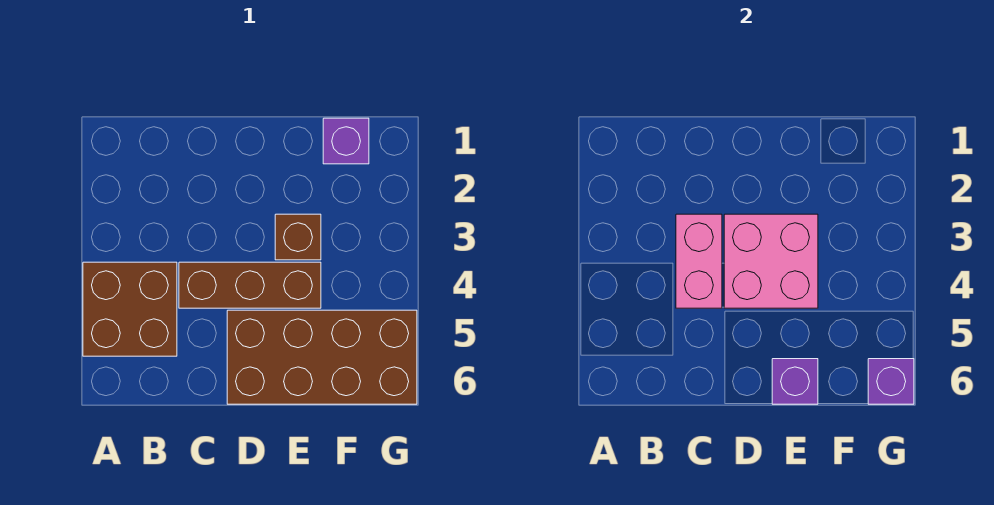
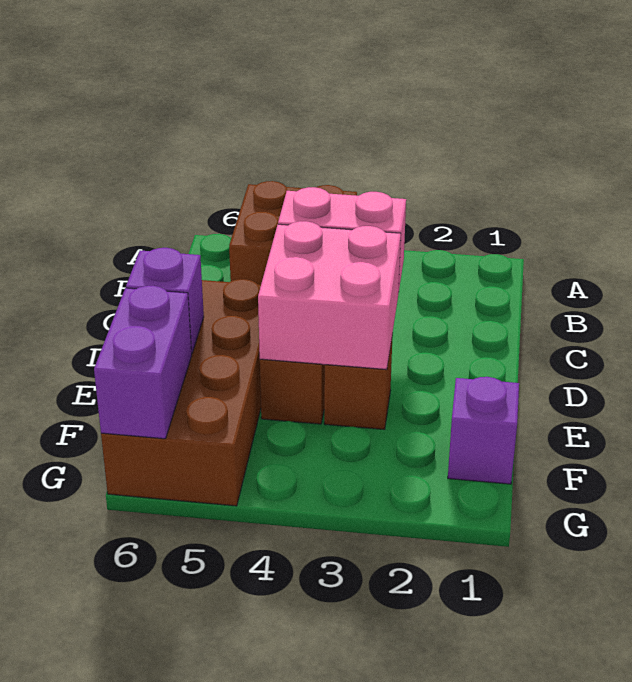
purple brick G6 level 2 -> purple brick F6:G6 level 2

